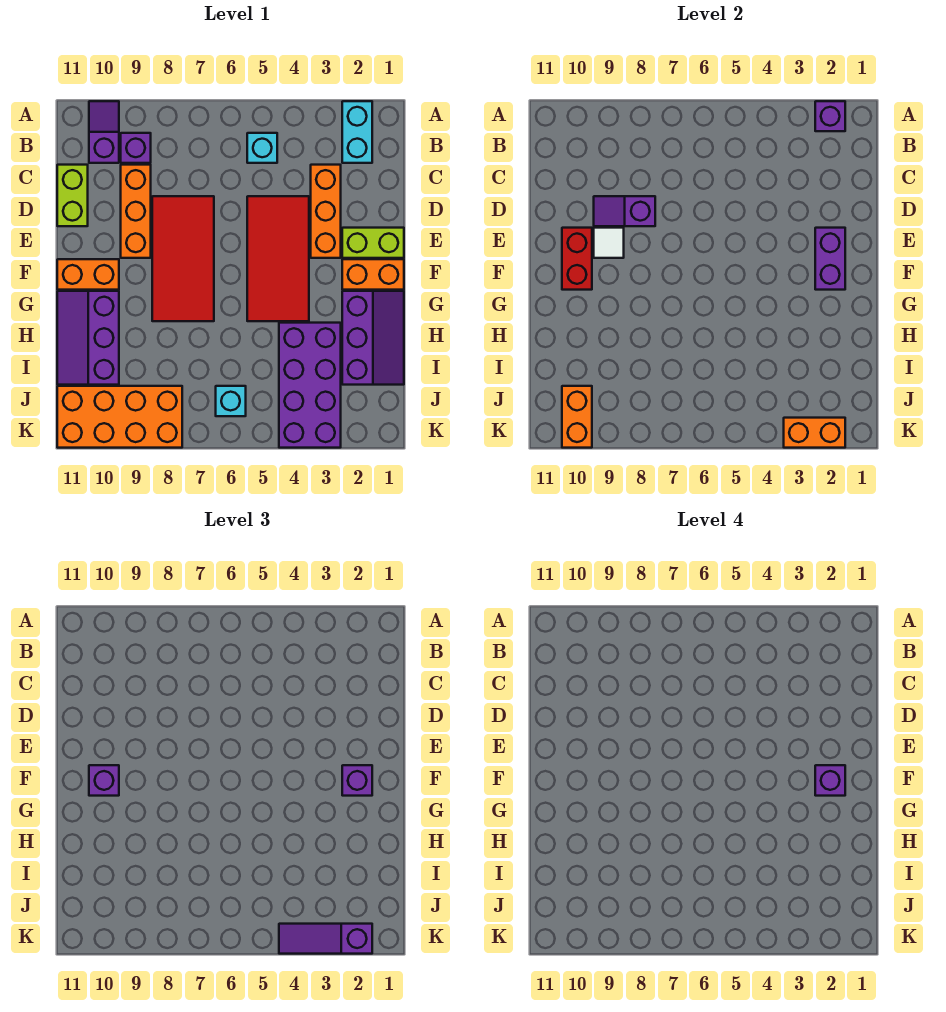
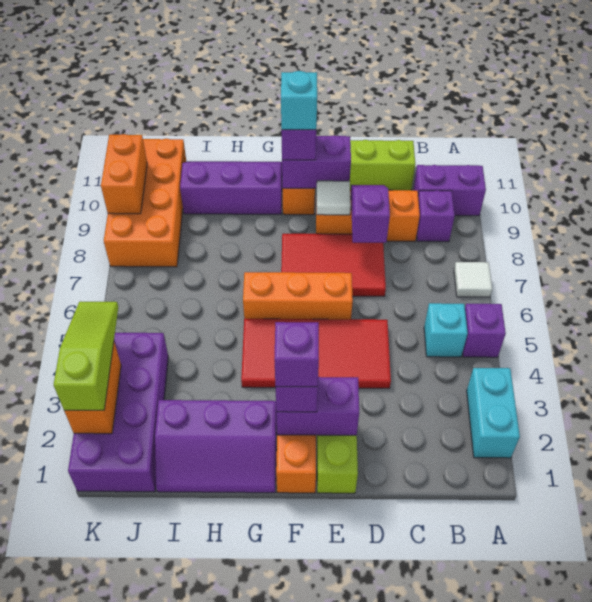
cyan brick A2:B2 level 1 -> cyan brick A2:A3 level 1
purple brick A2 level 2 -> purple brick A5 level 1
none -> white tile A7 level 1
purple slope A10:B10 level 1 top B -> purple brick A10:B10 level 1
orange brick C3:E3 level 1 -> orange brick E6:G6 level 1
red tile D7:G8 level 1 -> red tile D7:F8 level 1
red brick E10:F10 level 2 -> purple brick E10:F10 level 2
purple brick H3:K4 level 1 -> purple brick J1:K4 level 1
cyan brick J6 level 1 -> cyan brick F10 level 4
orange brick J10:K10 level 2 -> orange brick K9:K10 level 2
purple slope K2:K4 level 3 top 2 -> lime slope K2:K4 level 3 top 2

